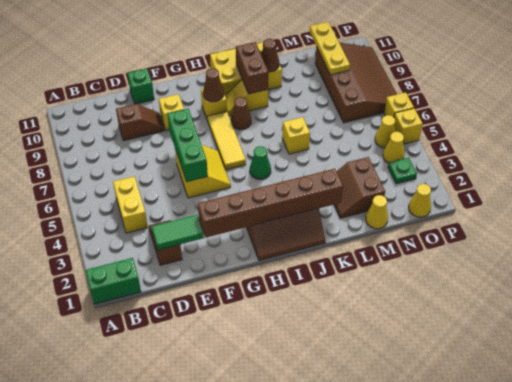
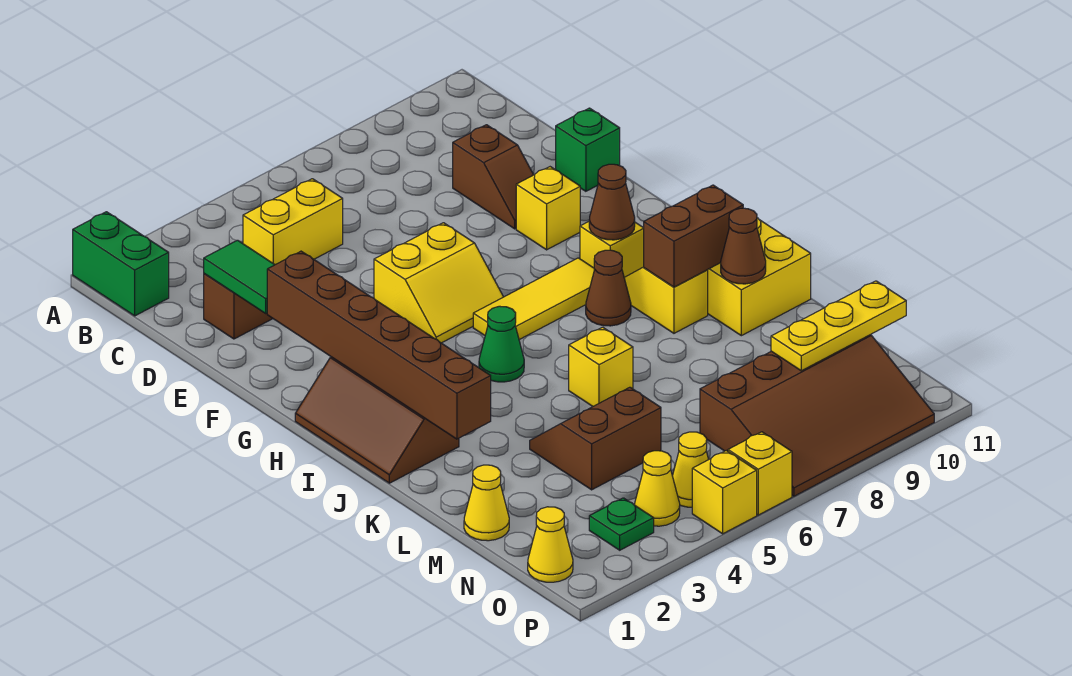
green brick F5:F7 level 2 -> none
brown slope L2:M3 level 1 top M -> brown slope L4:M5 level 1 top M

